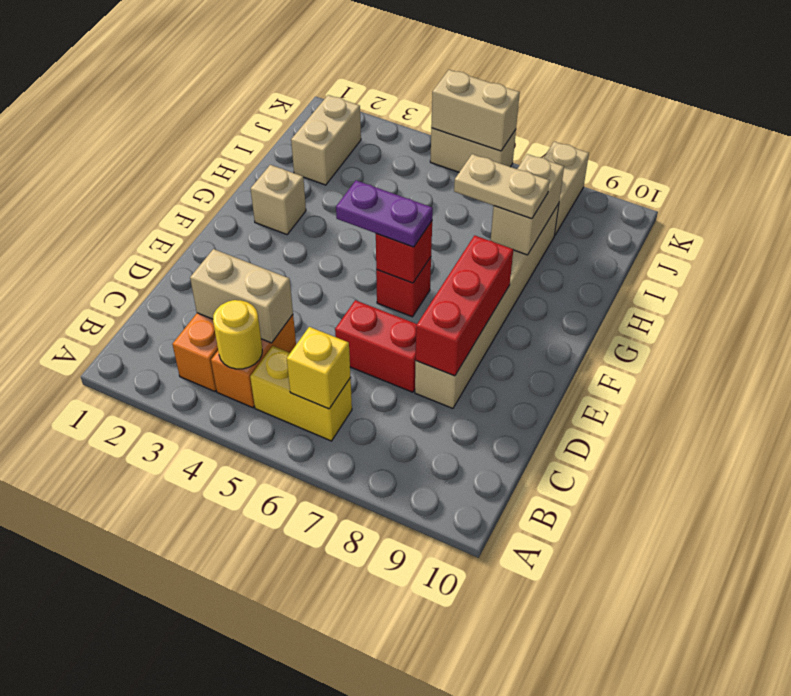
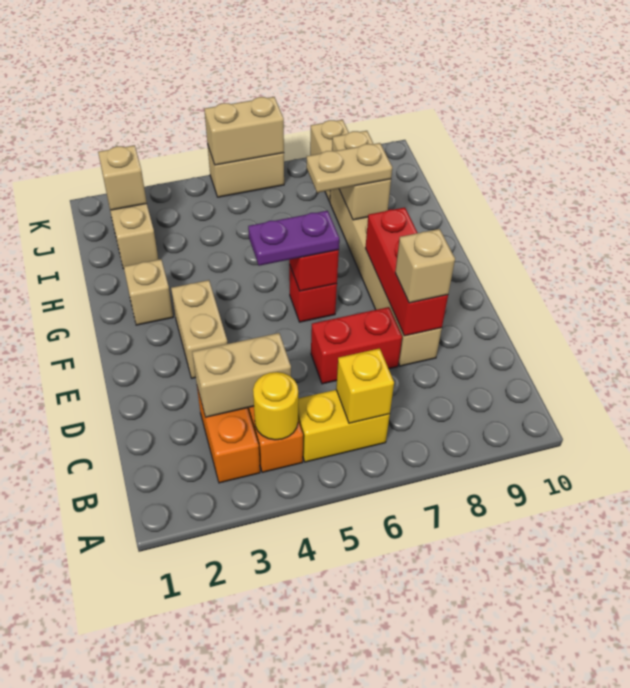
none -> tan brick D8 level 3
none -> tan brick E3:F3 level 1
none -> tan brick J2 level 2

